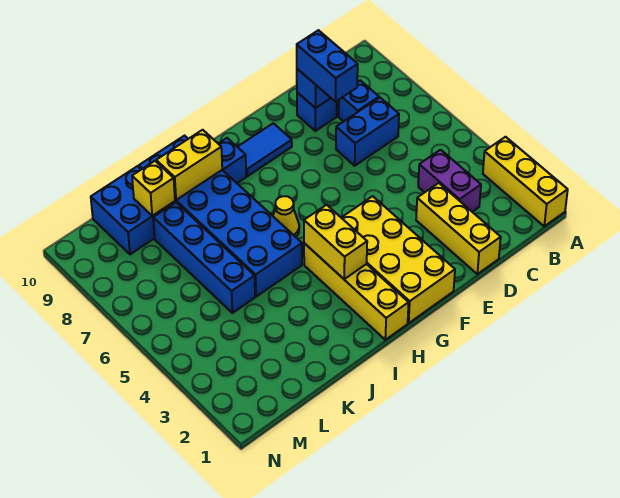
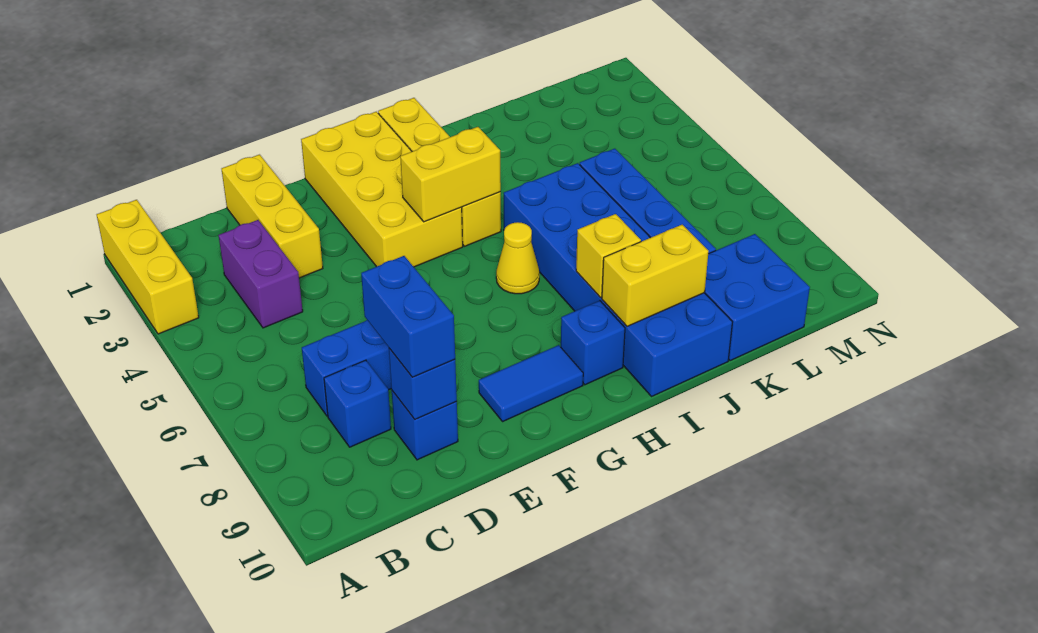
yellow brick H3:H4 level 2 -> yellow brick G4:H4 level 2
yellow brick K9 level 2 -> yellow brick I8 level 2

